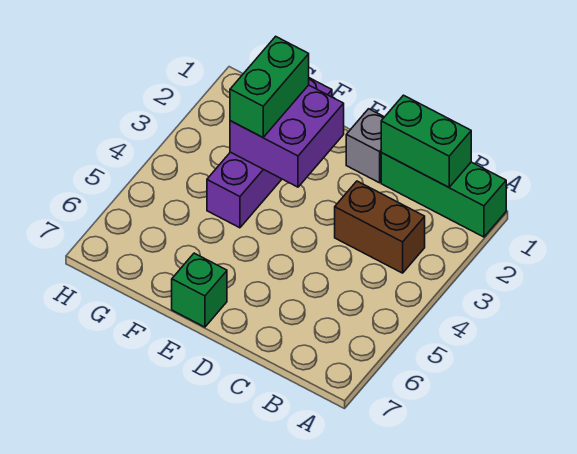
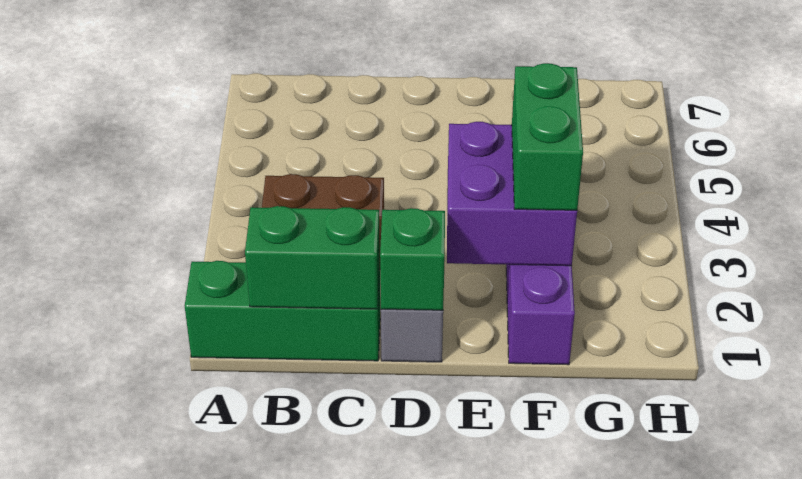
green brick E7 level 1 -> green brick D1 level 2

